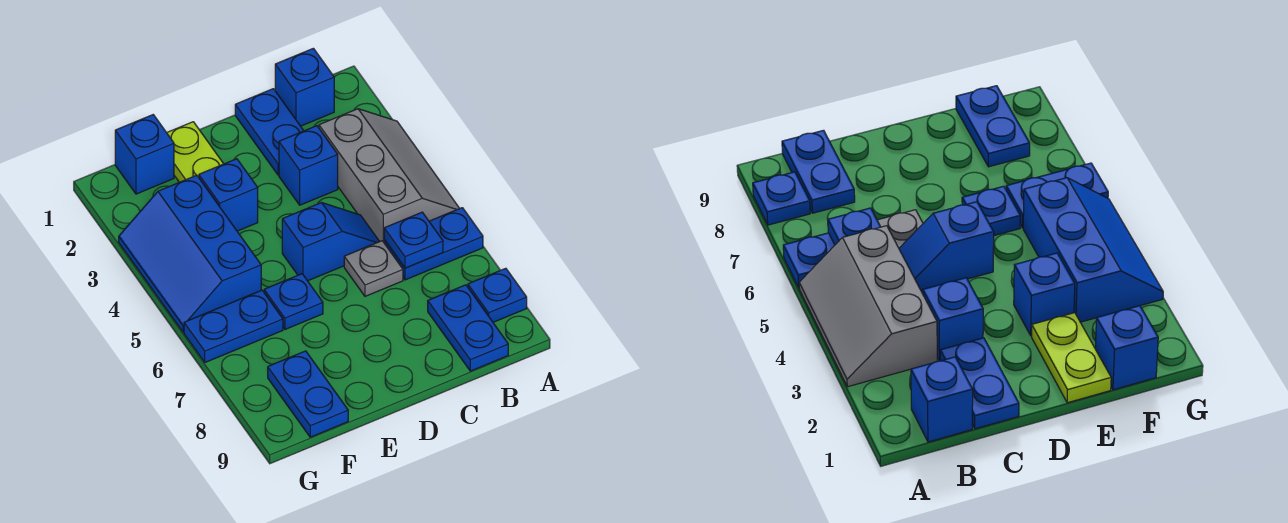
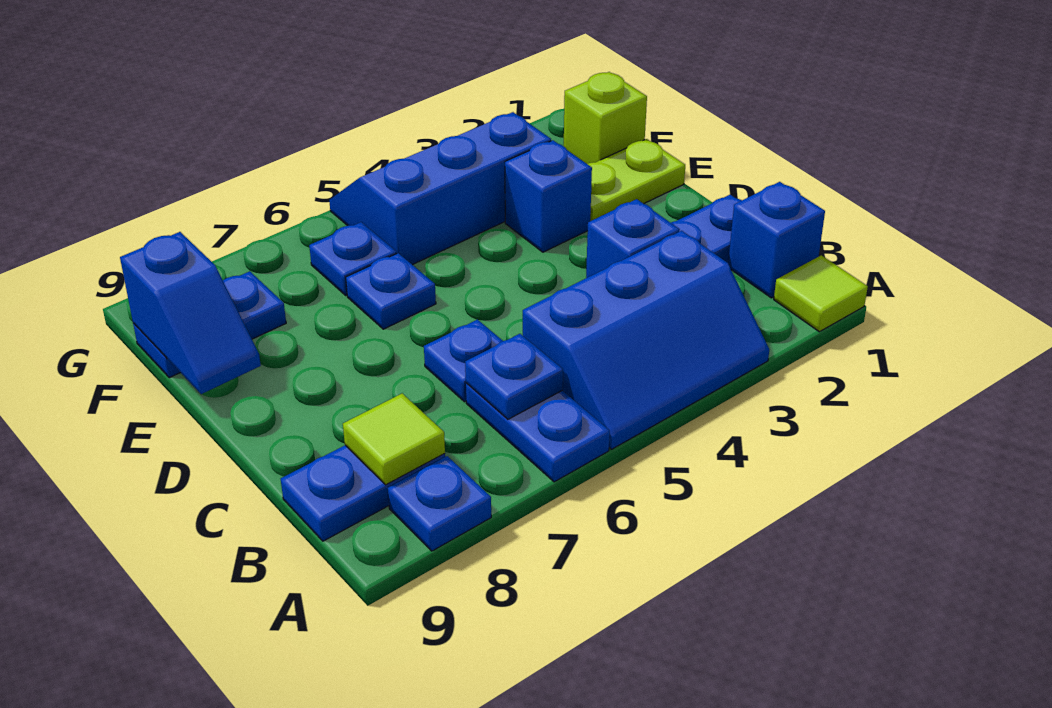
none -> lime tile A1 level 1
grey slope A3:B5 level 1 top B -> blue slope A3:B5 level 1 top B
none -> lime tile B8 level 2
blue slope C5:D5 level 1 top D -> blue slope E9:F9 level 2 top F
grey plate C6 level 1 -> blue plate C6 level 1
blue brick F1 level 1 -> lime brick F1 level 1
blue plate F6:G6 level 1 -> blue plate F6 level 1

